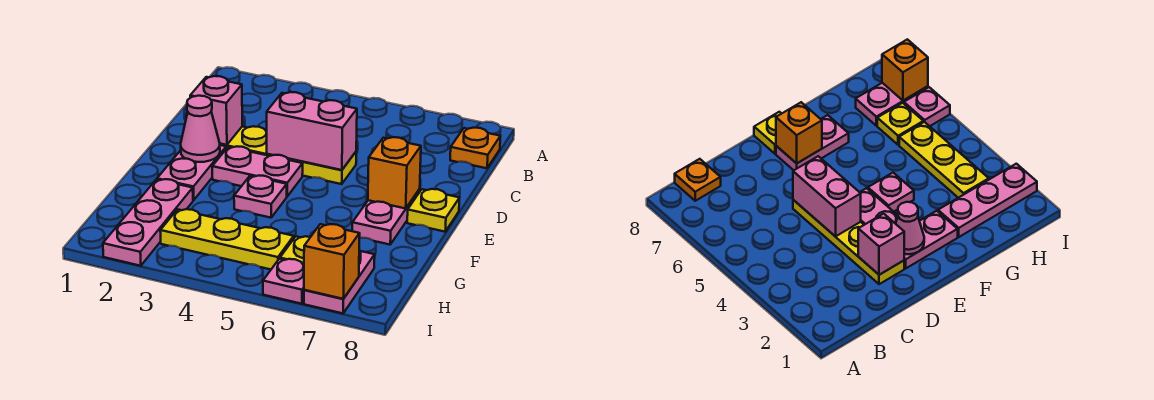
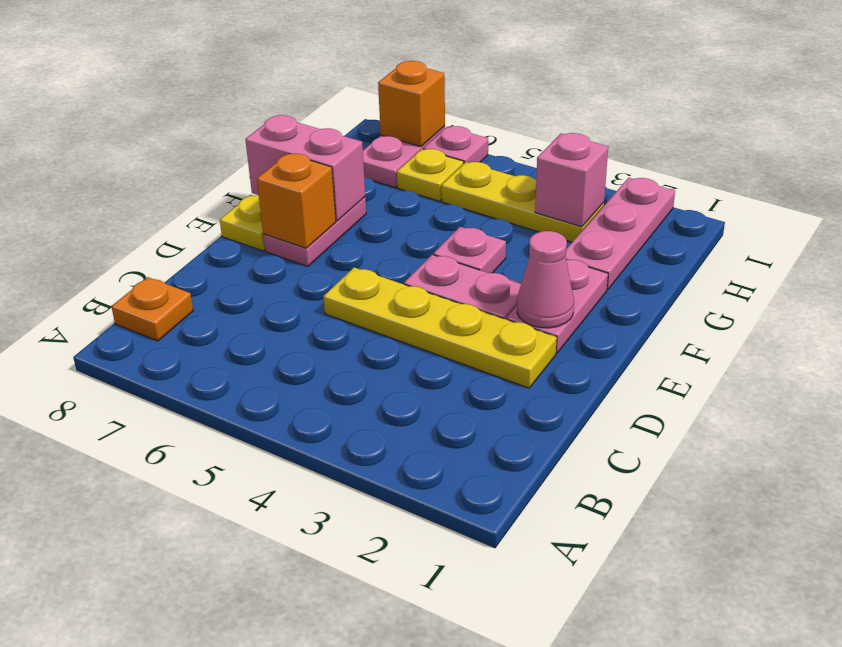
pink brick D2 level 2 -> pink brick H3 level 2
pink brick D4:D5 level 2 -> pink brick F7:F8 level 2

